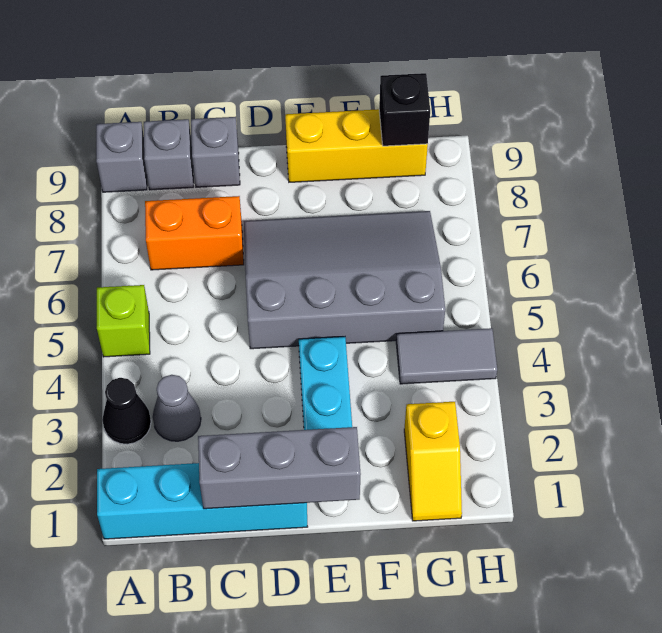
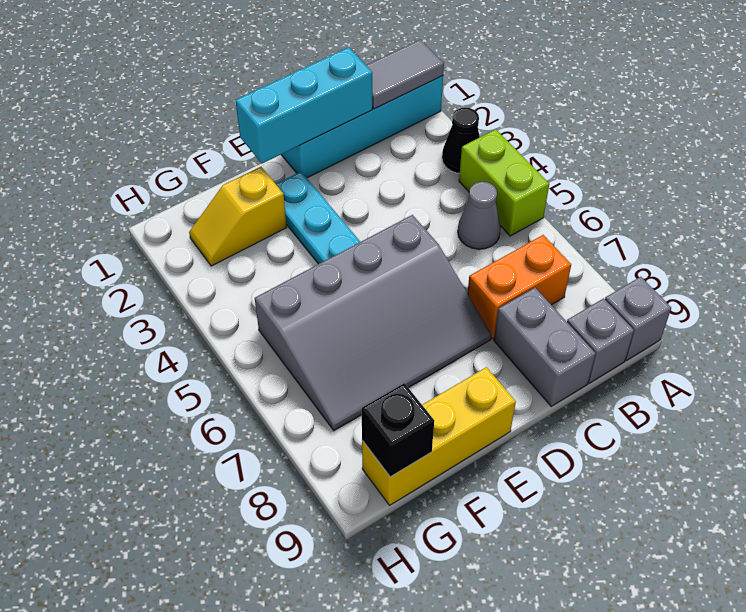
lime brick A5 level 1 -> lime brick A4:A5 level 1
grey cone B3 level 1 -> grey cone B5 level 1
grey brick C1:E1 level 2 -> cyan brick C1:E1 level 2
grey brick C9 level 1 -> grey brick C8:C9 level 1
yellow slope G1:G2 level 1 top 2 -> yellow slope F2:G2 level 1 top F
grey tile G4:H4 level 1 -> grey tile A1:B1 level 2

